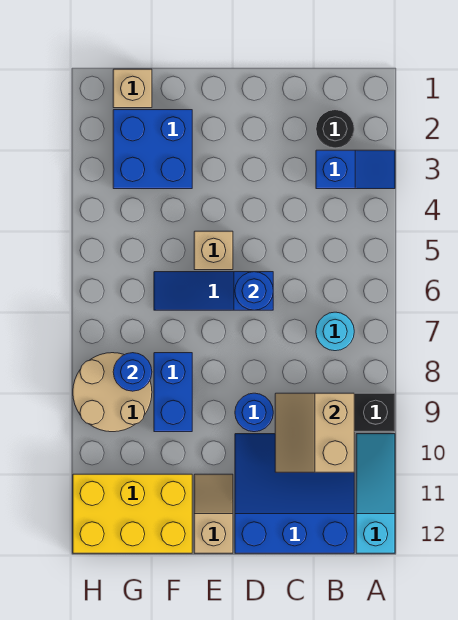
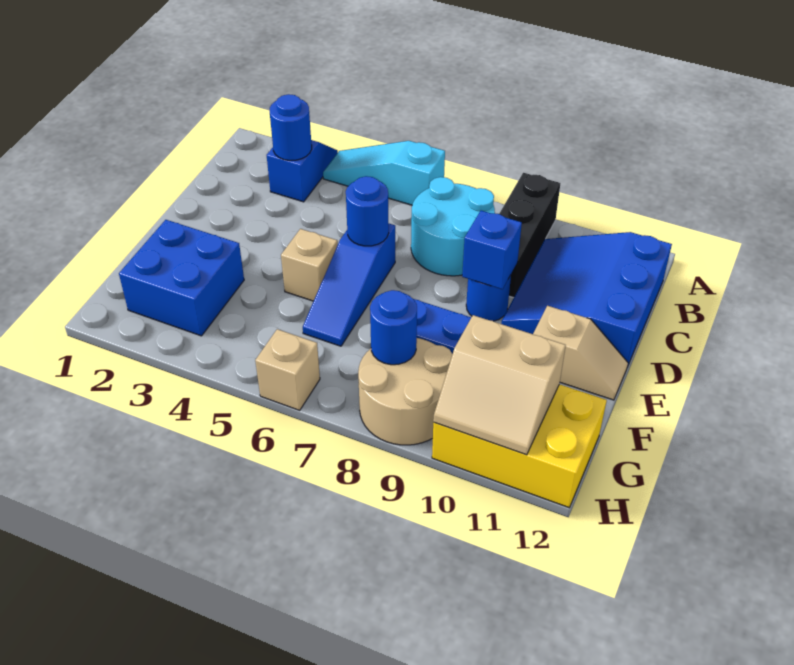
cyan slope A10:A12 level 1 top 12 -> cyan slope A4:A6 level 1 top 6
black round brick B2 level 1 -> none
none -> blue round brick B3 level 2
cyan round brick B7 level 1 -> cyan round brick B7:C8 level 1
tan slope B9:C10 level 2 top B -> tan slope G10:H11 level 2 top G
none -> blue brick D9 level 2
tan slope E11:E12 level 1 top 12 -> tan slope E11:E12 level 1 top 11
yellow brick F11:H12 level 1 -> yellow brick G10:H12 level 1
tan brick G1 level 1 -> tan brick H6 level 1

